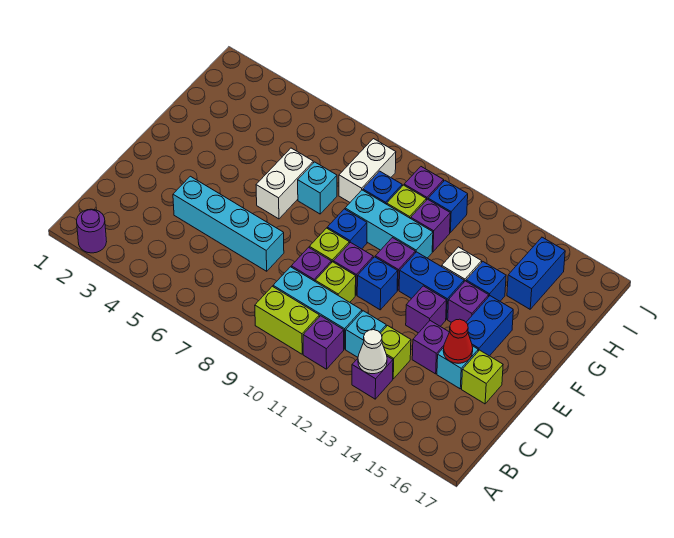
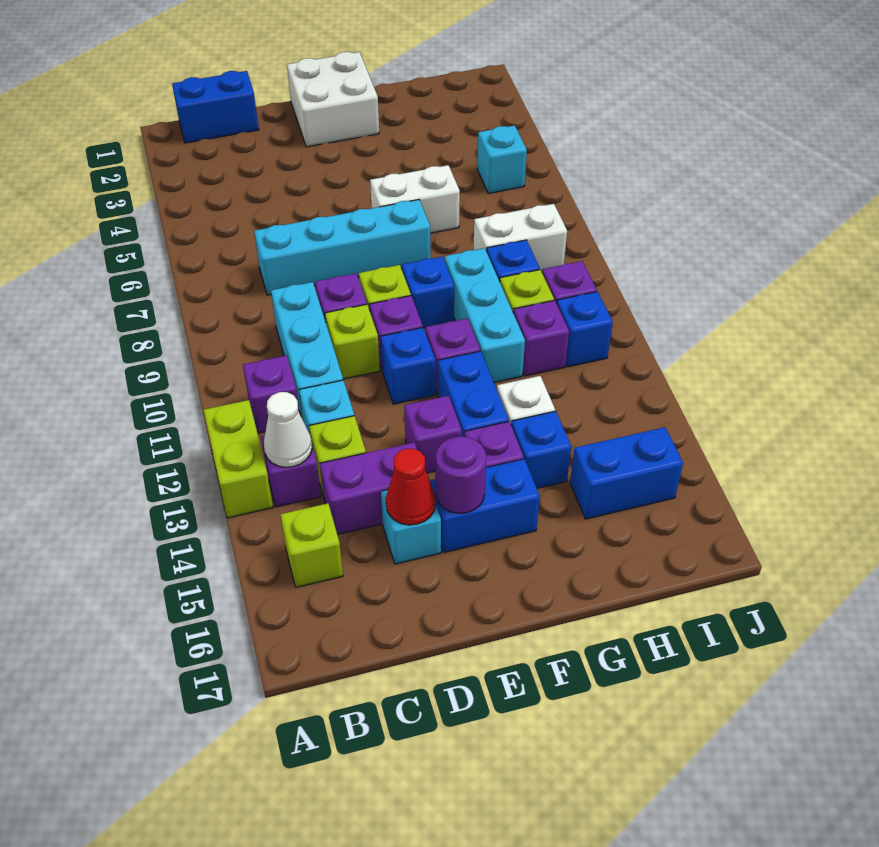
purple round brick A2 level 1 -> purple round brick E15 level 2
none -> blue brick B1:C1 level 1
lime brick B9:B10 level 1 -> lime brick A12:A13 level 1
cyan brick D4:D7 level 1 -> cyan brick C7:F7 level 1
purple brick D14 level 1 -> purple brick C14:D14 level 1
lime brick D16 level 1 -> lime brick B15 level 1
none -> white brick E1:F2 level 1
cyan brick G7 level 1 -> cyan brick I5 level 1

